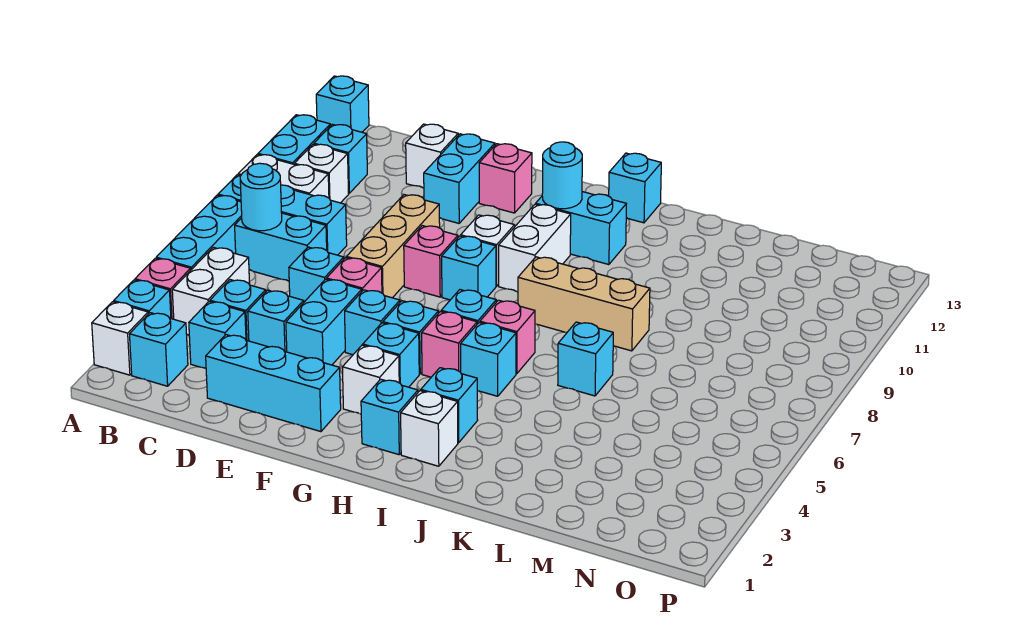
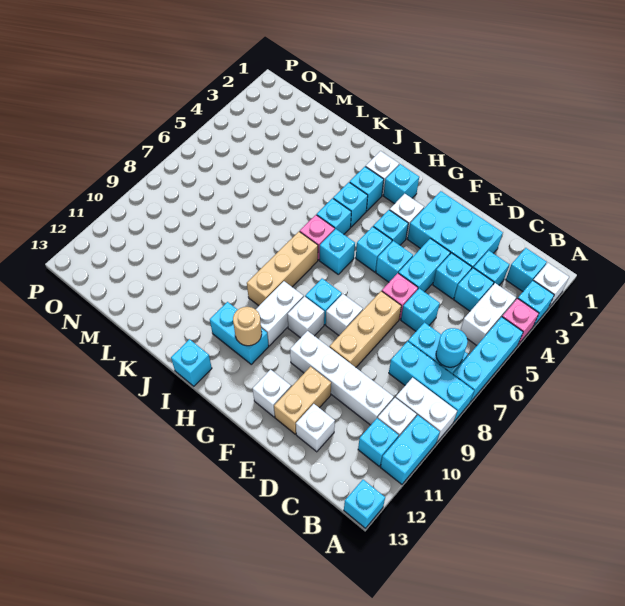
none -> white brick C10:F10 level 1
cyan brick D2:F2 level 1 -> cyan brick D2:F3 level 1
cyan brick E11:E12 level 1 -> tan brick E11:E12 level 1
pink brick F8 level 1 -> white brick F8 level 1
pink brick F12 level 1 -> white brick F12 level 1
pink brick H5 level 1 -> none
cyan round brick H11 level 2 -> tan round brick H11 level 2
tan brick I8:K8 level 1 -> tan brick I7:I9 level 1
cyan brick K6 level 1 -> cyan brick I4 level 1

